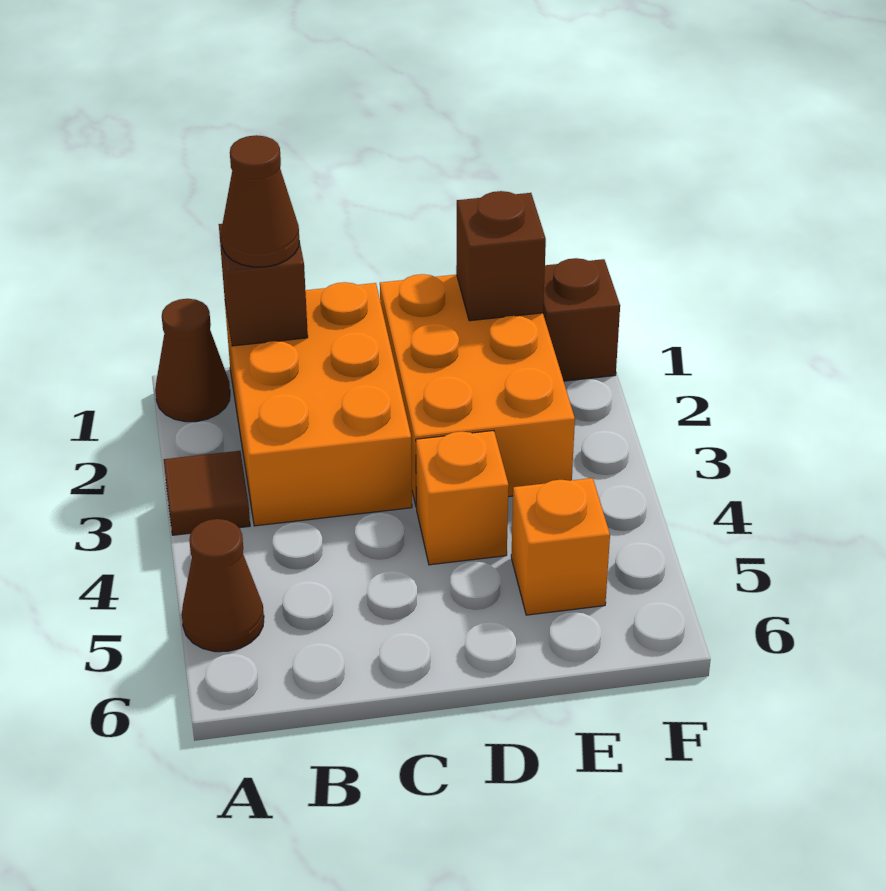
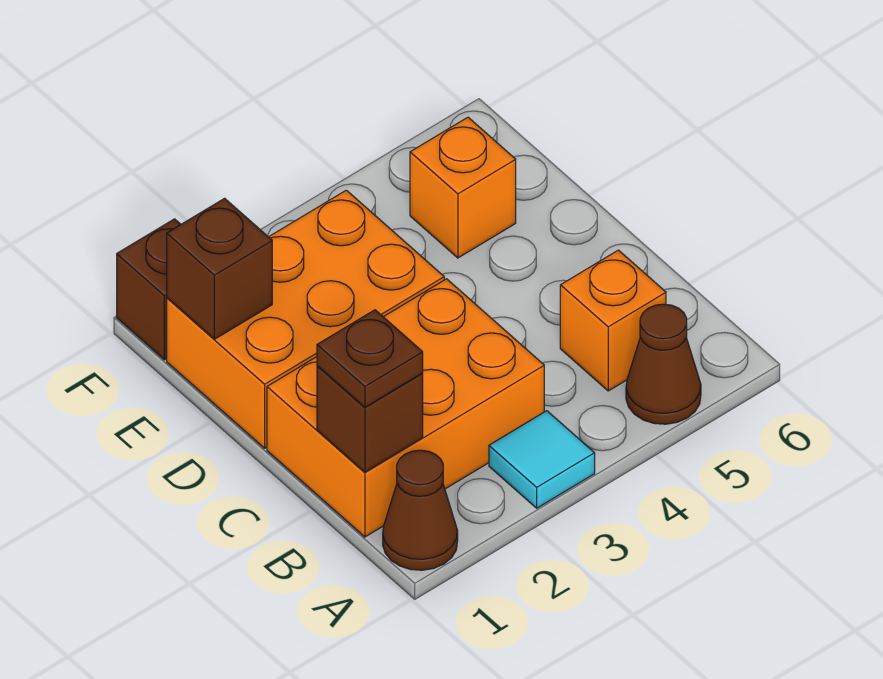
brown tile A3 level 1 -> cyan tile A3 level 1
brown cone B1 level 3 -> brown plate B1 level 3
orange brick D4 level 1 -> orange brick B5 level 1

